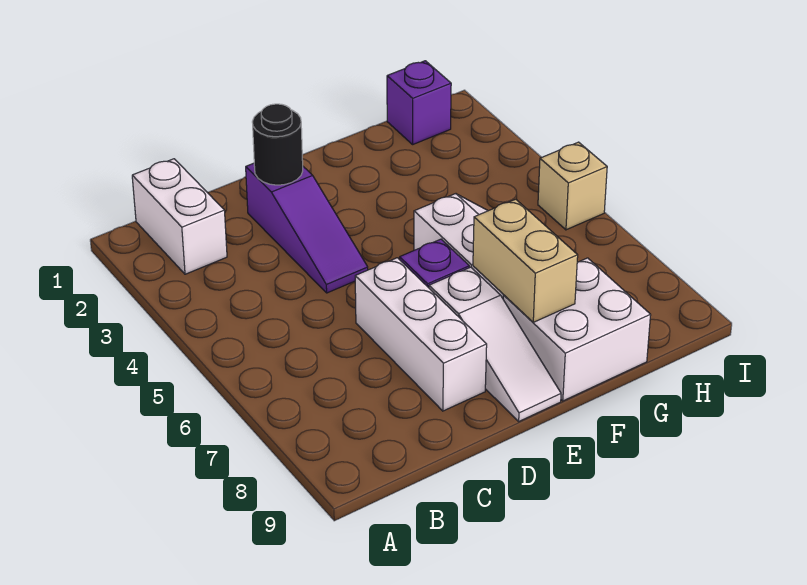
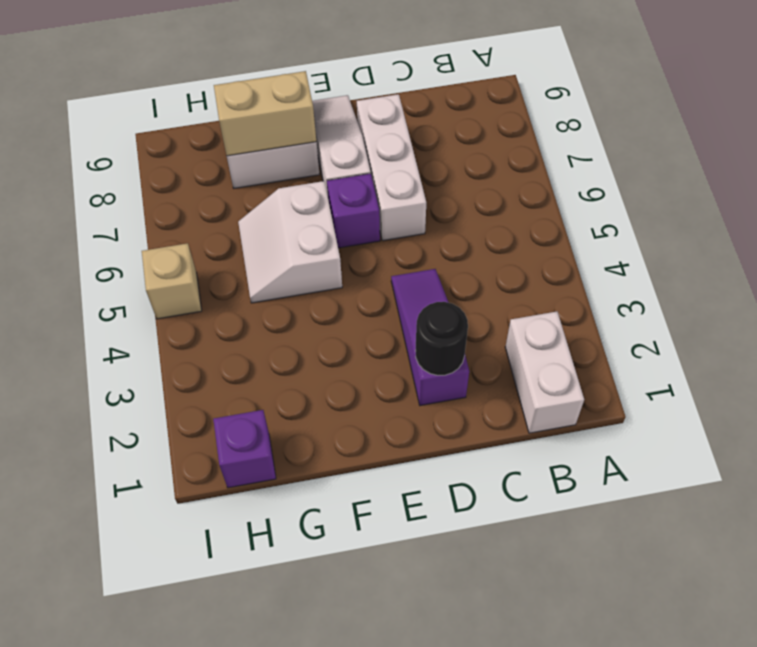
tan brick F7:F8 level 2 -> tan brick F8:G8 level 2

